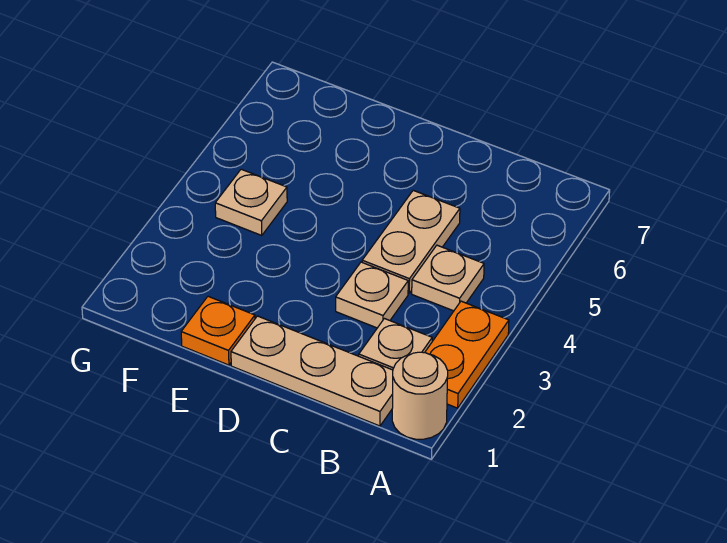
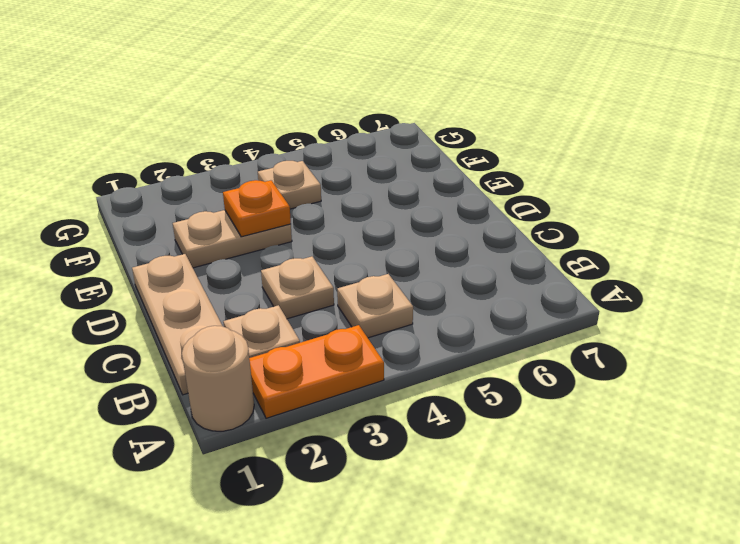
tan plate C4:C5 level 1 -> tan plate E2:E3 level 1
orange plate E1 level 1 -> orange plate E3 level 2

